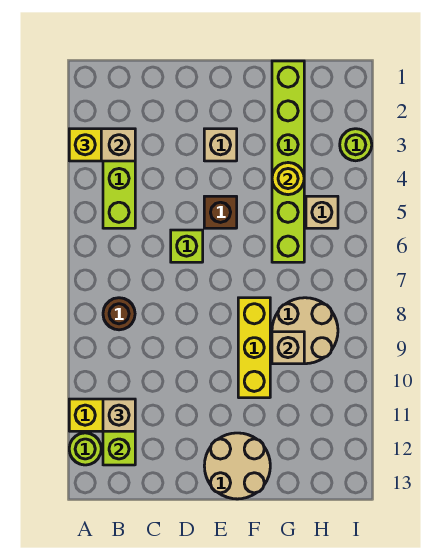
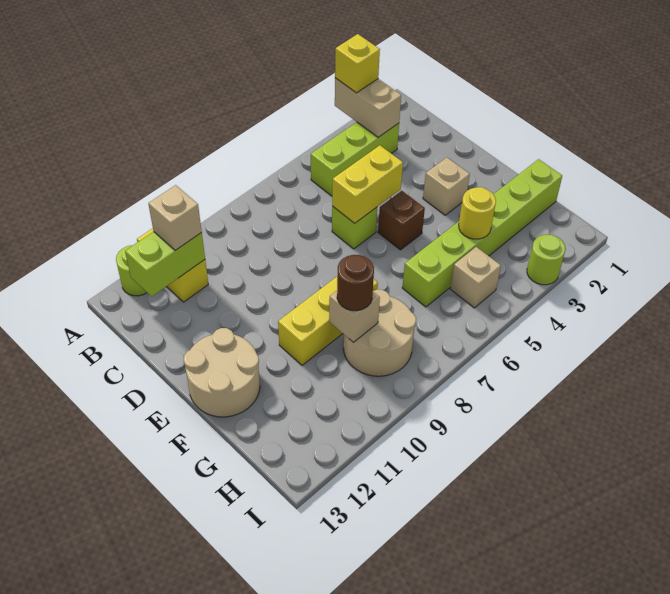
brown round brick B8 level 1 -> brown round brick G9 level 3
none -> yellow brick D5:D6 level 2

